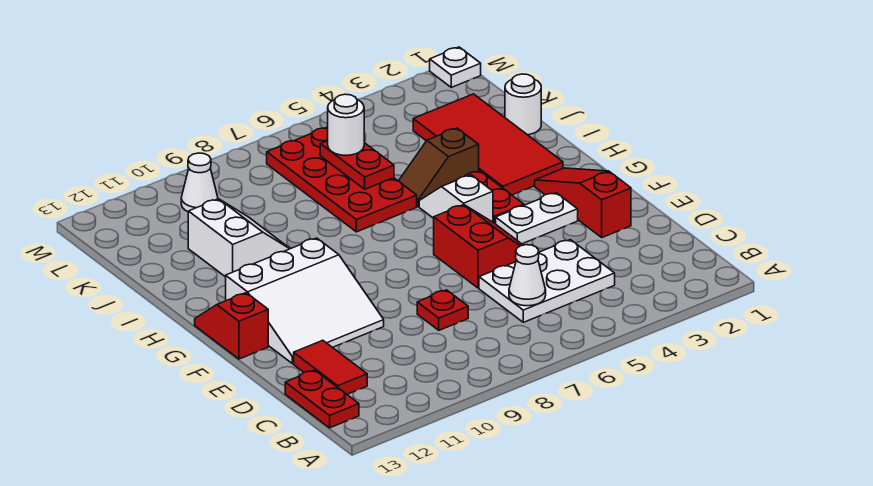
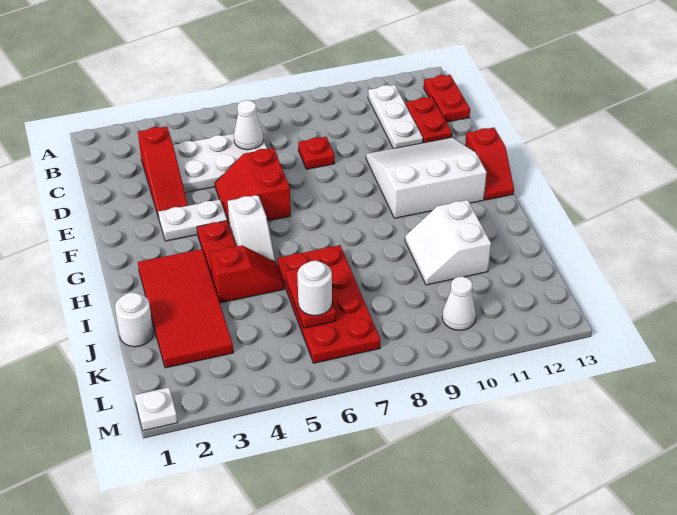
none -> white plate B11:D11 level 1
red tile C12:D12 level 1 -> red plate C12:D12 level 1
red slope E2:G2 level 1 top E -> red slope C3:E3 level 1 top C
brown slope I4:I5 level 1 top 4 -> red slope I4:I5 level 1 top 4

